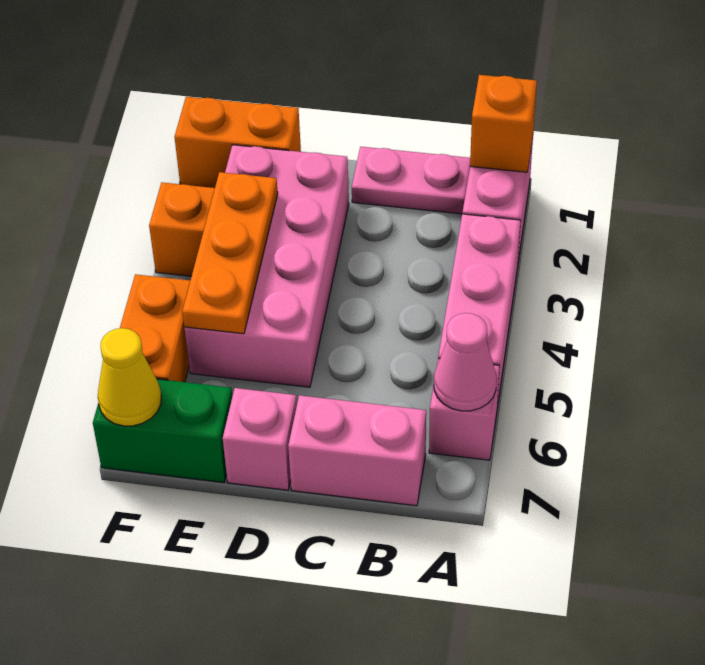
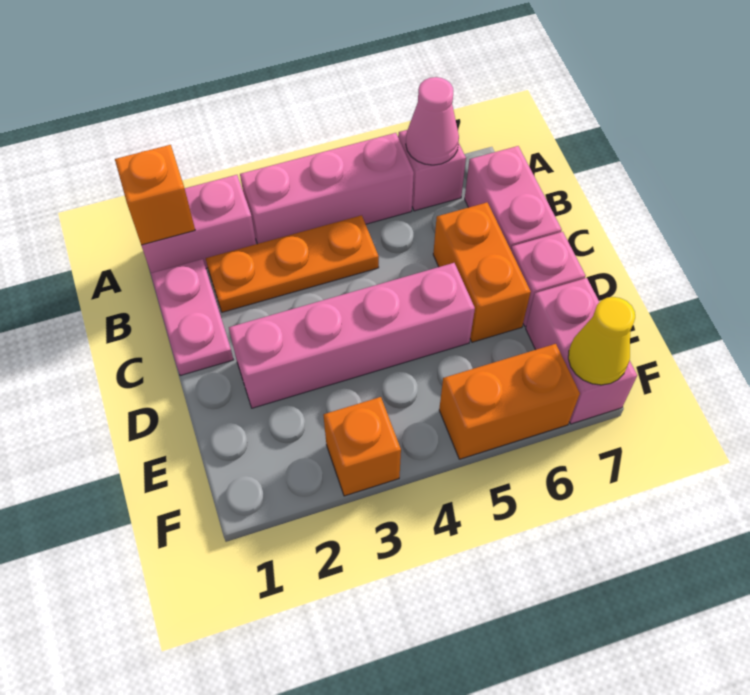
pink brick D2:E5 level 1 -> pink brick D2:D5 level 1
orange brick E1:F1 level 1 -> orange brick C6:D6 level 1
orange plate E3:E5 level 2 -> orange plate B2:B4 level 1
green brick E7:F7 level 1 -> pink brick E7:F7 level 1

